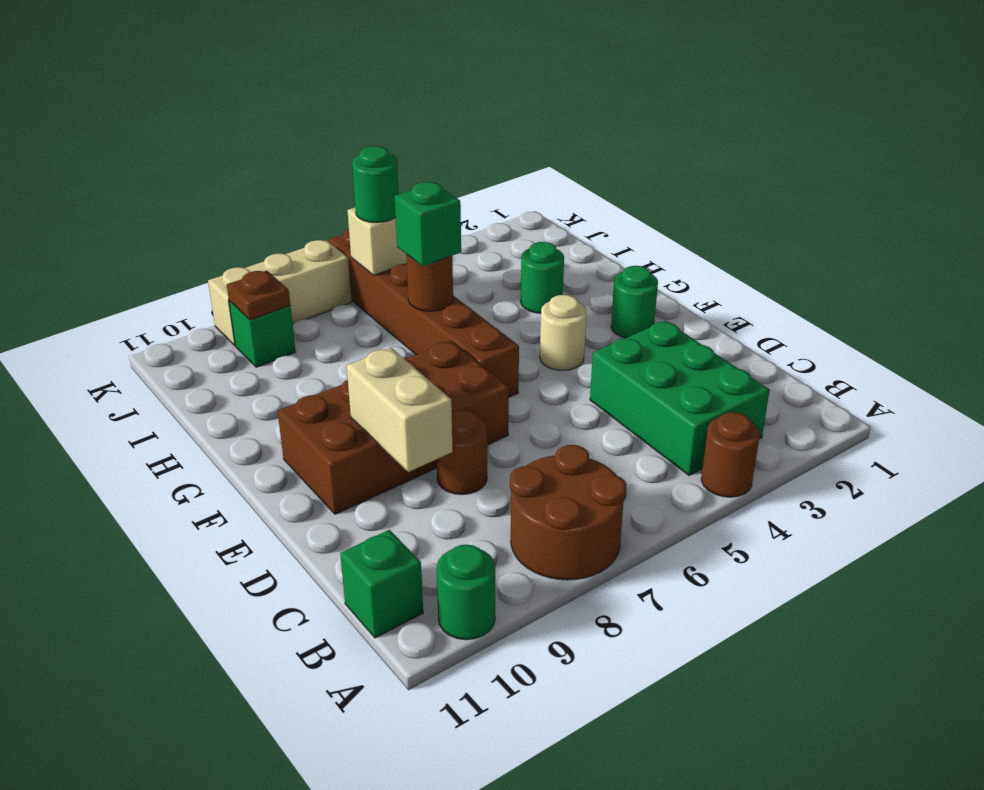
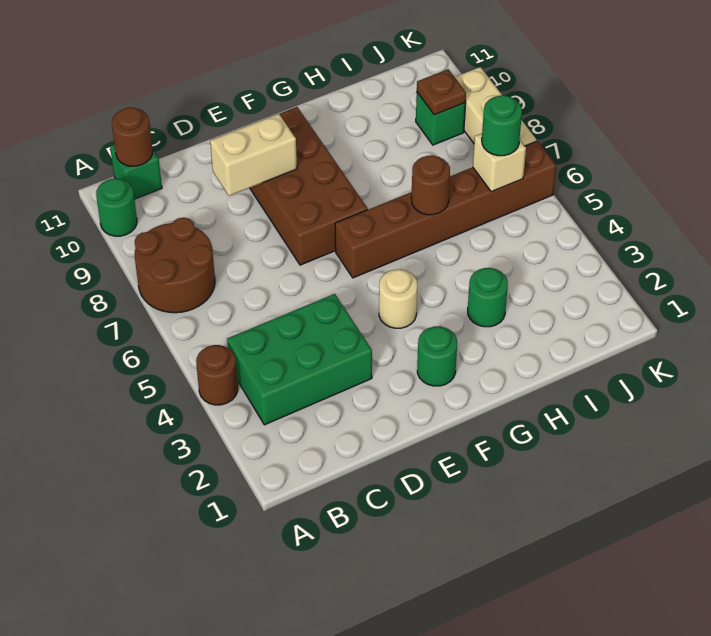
brown round brick D8 level 1 -> brown round brick B11 level 2
green brick H6 level 3 -> none

